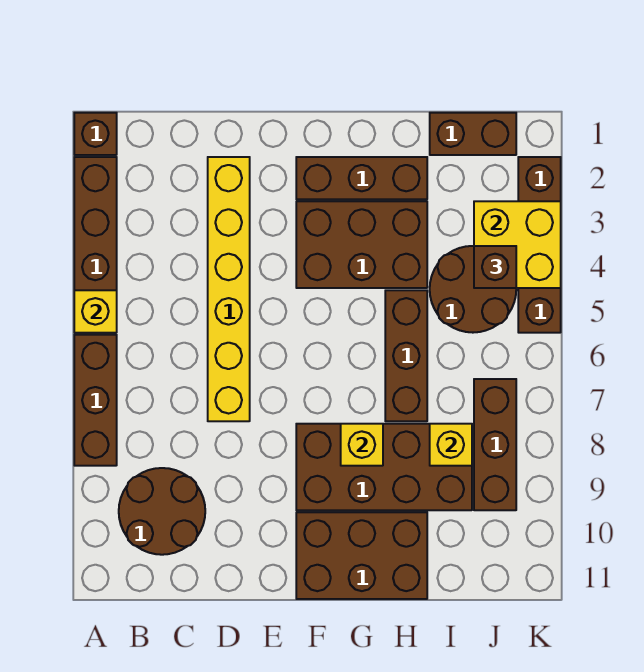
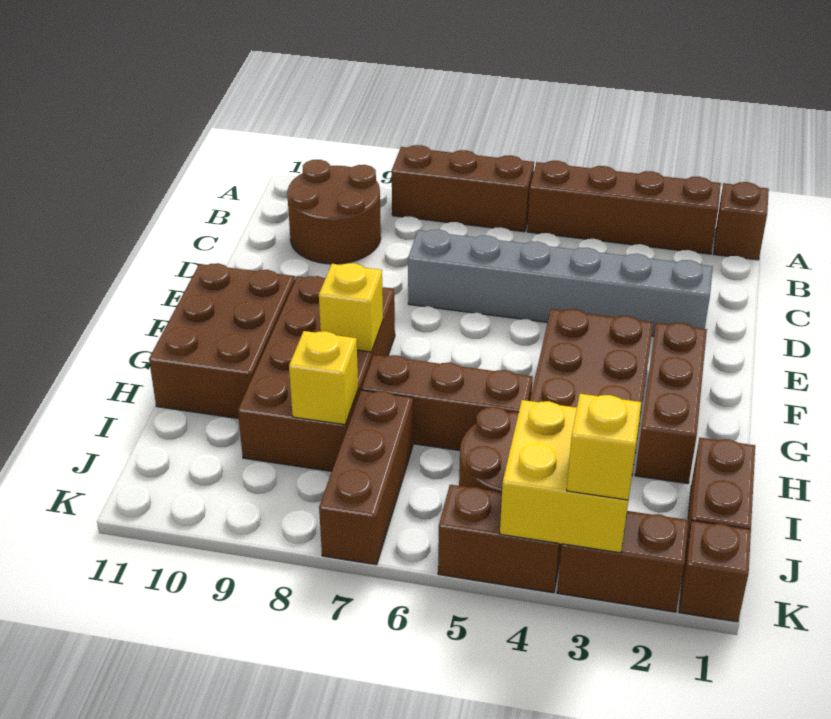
yellow brick A5 level 2 -> yellow brick K3 level 3
yellow brick D2:D7 level 1 -> grey brick D2:D7 level 1
brown brick J4 level 3 -> brown brick K1 level 1
brown brick J7:J9 level 1 -> brown brick I7:K7 level 1

